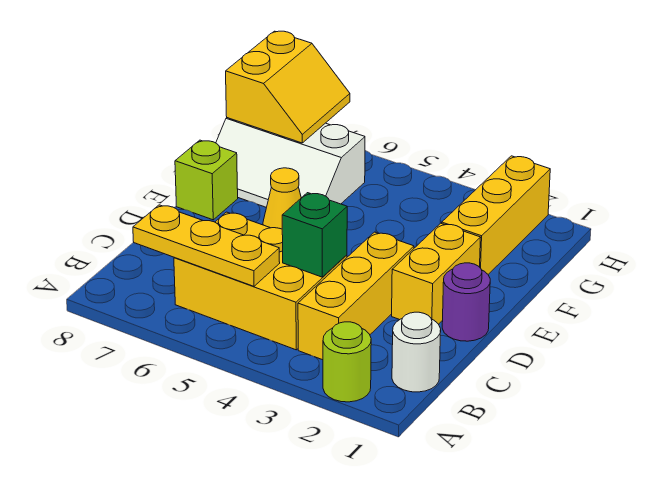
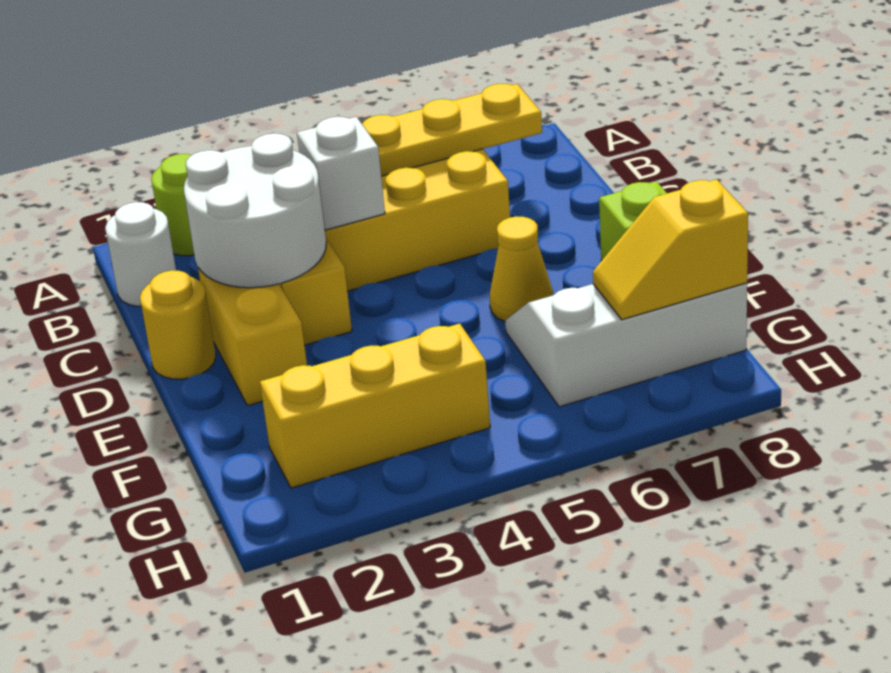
none -> white round brick C2:D3 level 2
green brick C4 level 2 -> white brick C4 level 2
purple round brick D1 level 1 -> yellow round brick D1 level 1
yellow brick F2:H2 level 1 -> yellow brick G2:G4 level 1
yellow slope G7:H8 level 2 top 8 -> yellow slope G7:G8 level 2 top 8

